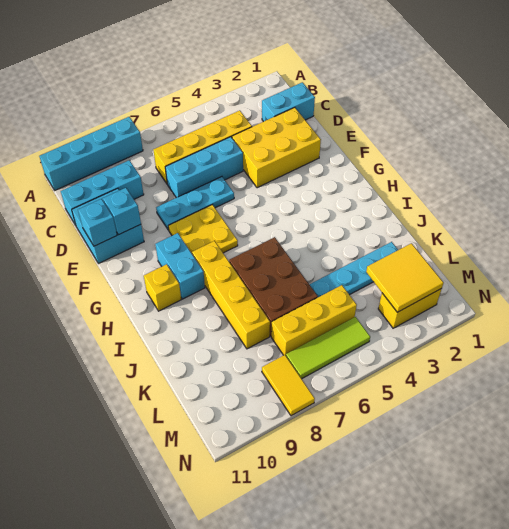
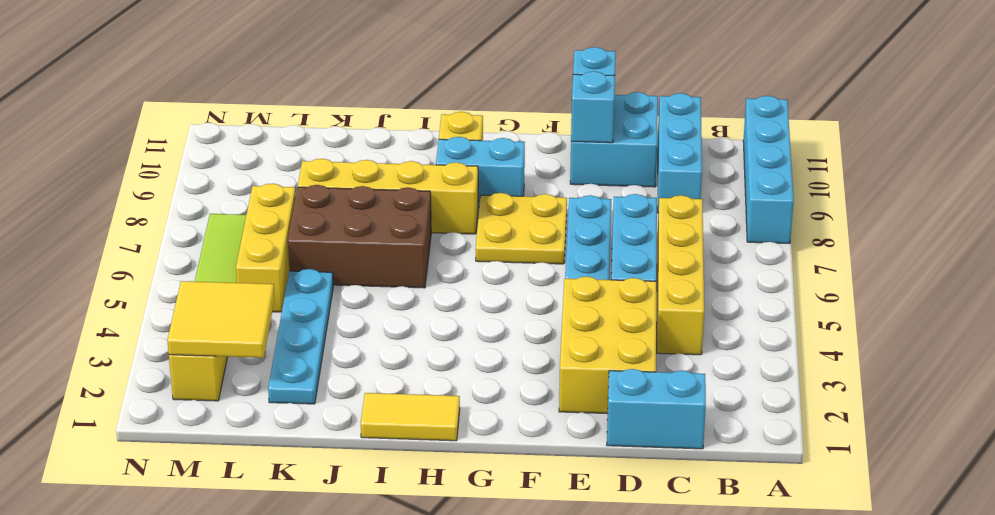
cyan brick C1:C2 level 1 -> cyan brick C1:D1 level 1
yellow tile M8:N8 level 1 -> yellow tile H1:I1 level 1

